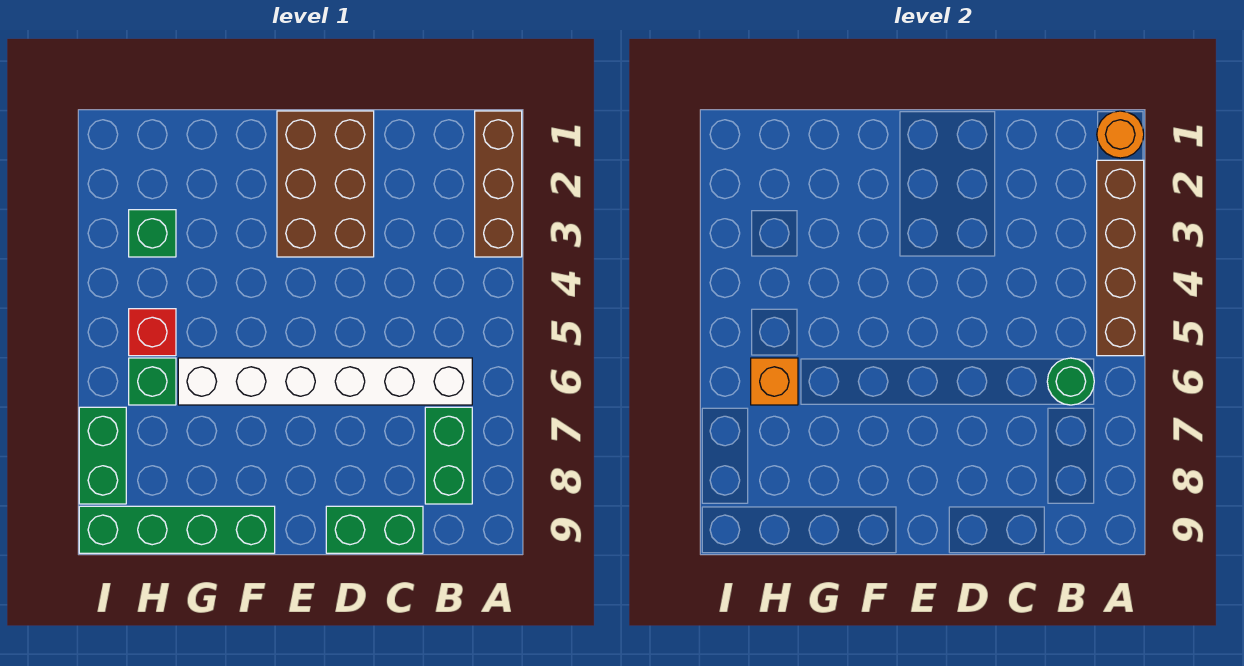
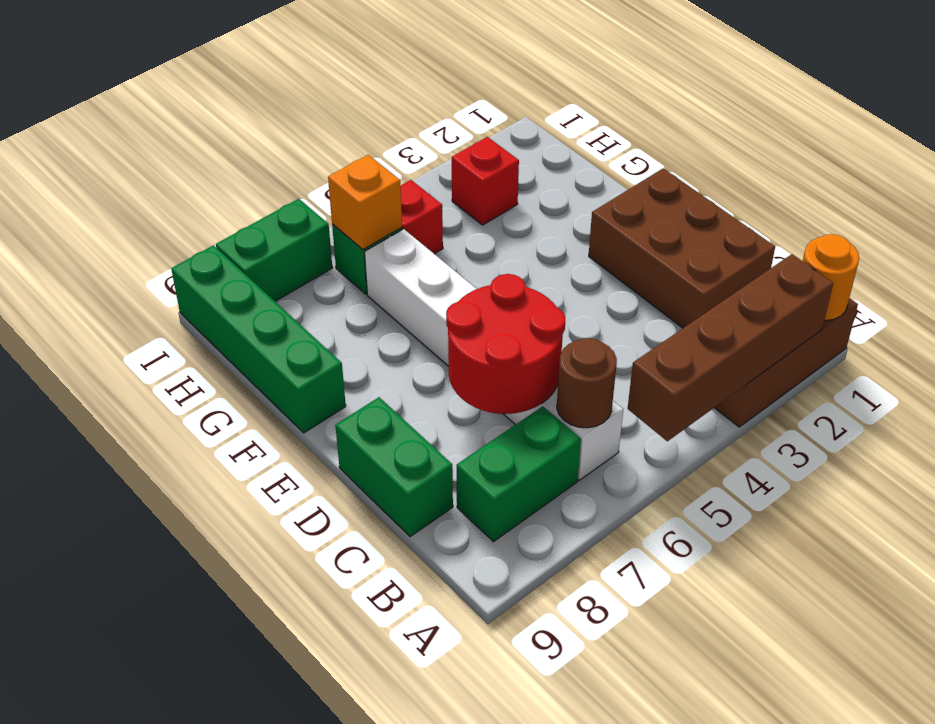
green round brick B6 level 2 -> brown round brick B6 level 2
none -> red round brick C6:D7 level 2
brown brick D1:E3 level 1 -> brown brick C1:E2 level 1
green brick H3 level 1 -> red brick H3 level 1

